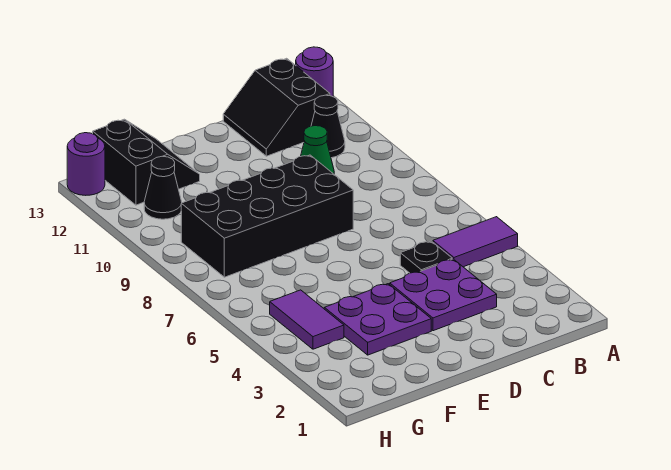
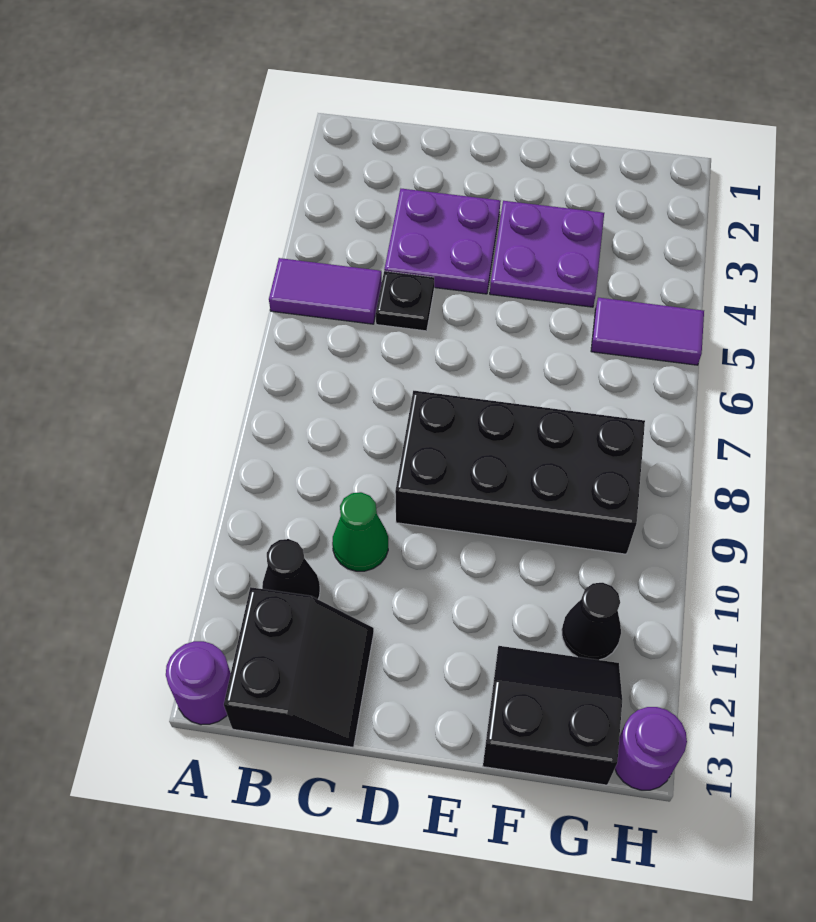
black slope F12:G13 level 1 top G -> black slope F12:G13 level 1 top 13
purple tile G4:G5 level 1 -> purple tile G5:H5 level 1

